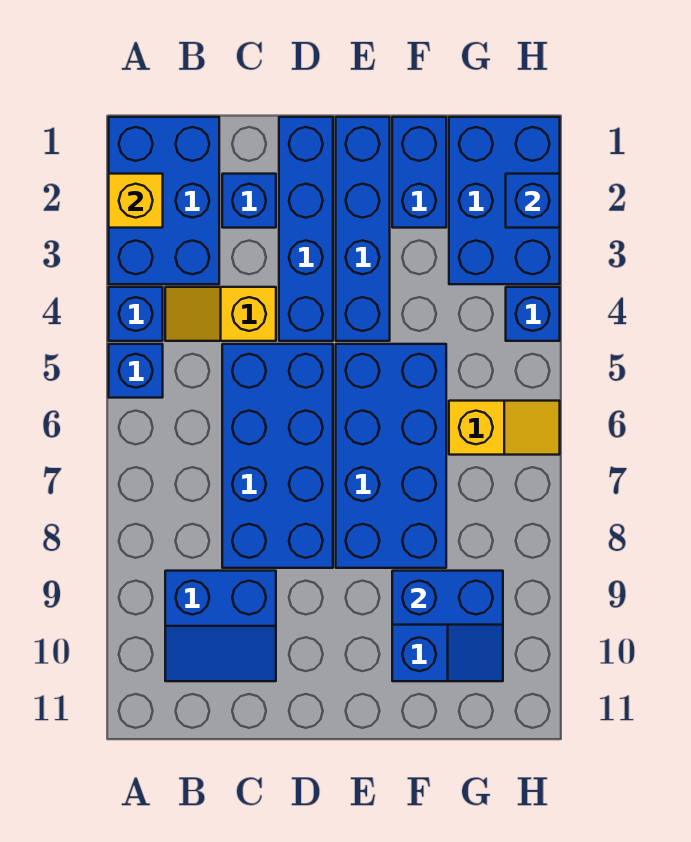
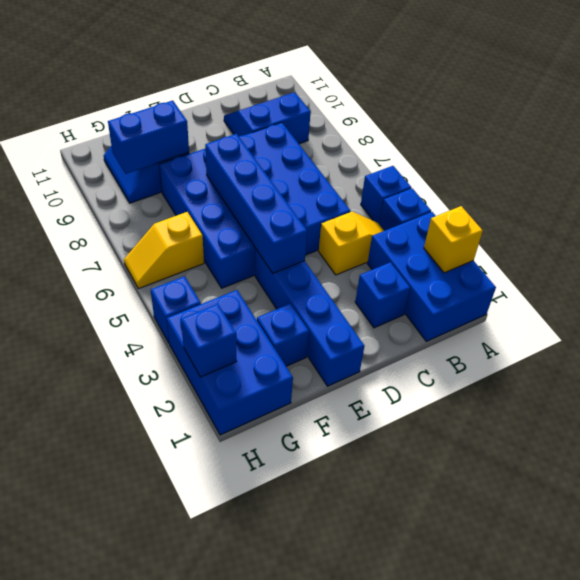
blue brick D1:D4 level 1 -> blue brick E4:E7 level 2
blue brick F1:F2 level 1 -> blue brick F2 level 1

